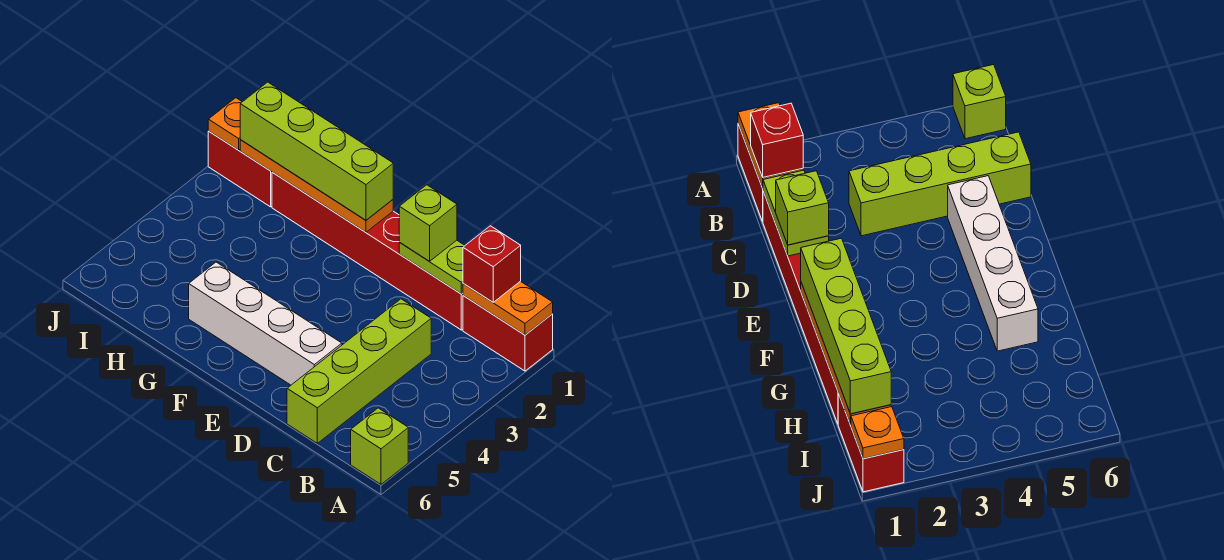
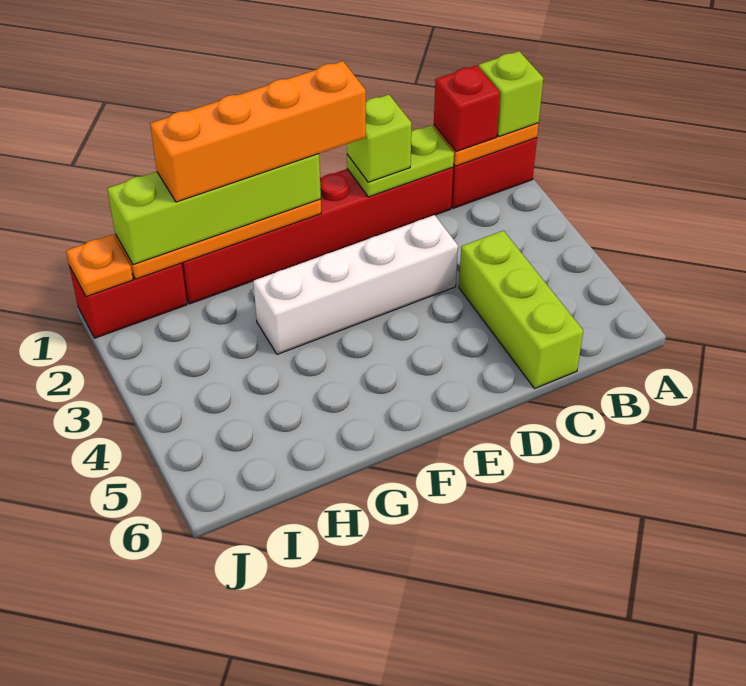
lime brick A6 level 1 -> lime brick A1 level 3
lime brick C3:C6 level 1 -> lime brick C4:C6 level 1
white brick D5:G5 level 1 -> white brick D3:G3 level 1
none -> orange brick E1:H1 level 4

